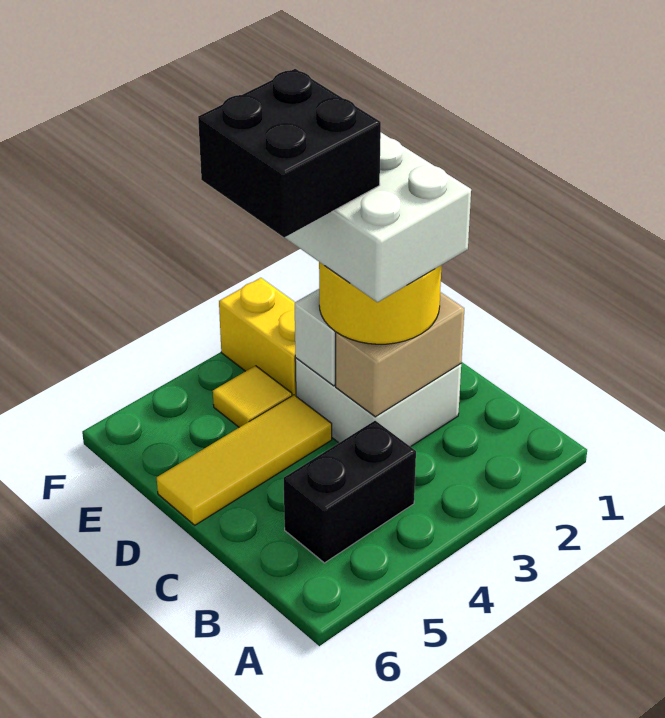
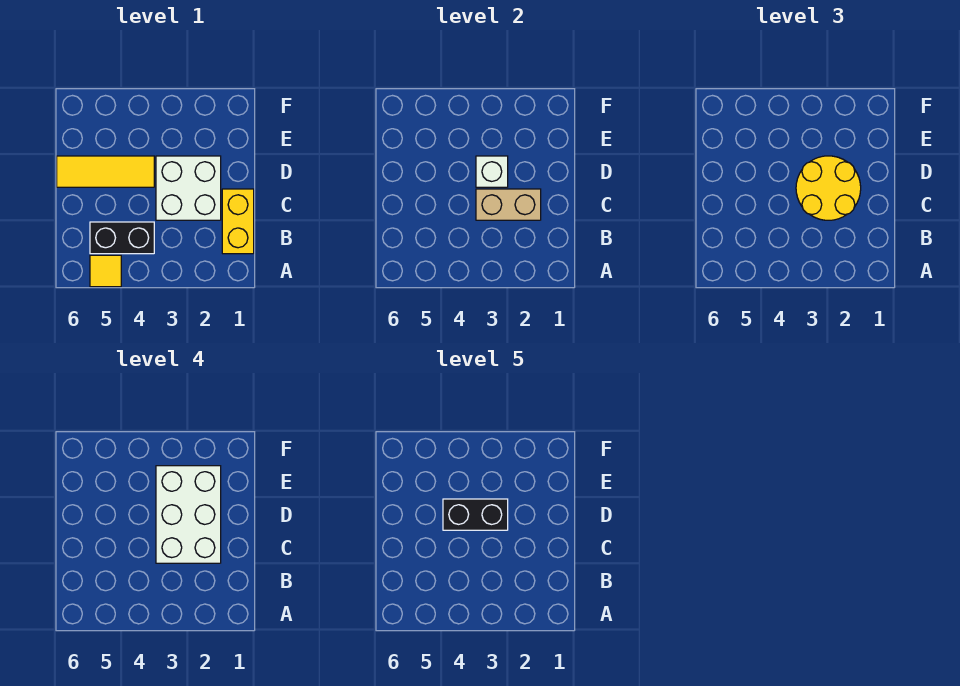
black brick D3:E4 level 5 -> black brick D3:D4 level 5
yellow brick E3:F3 level 1 -> yellow brick B1:C1 level 1
yellow tile E4 level 1 -> yellow tile A5 level 1

